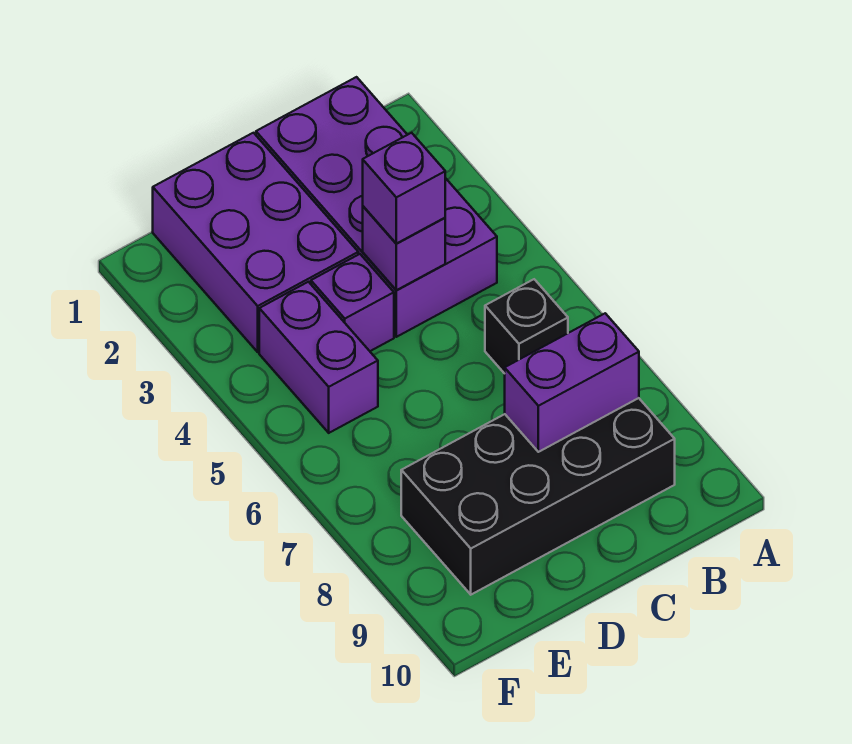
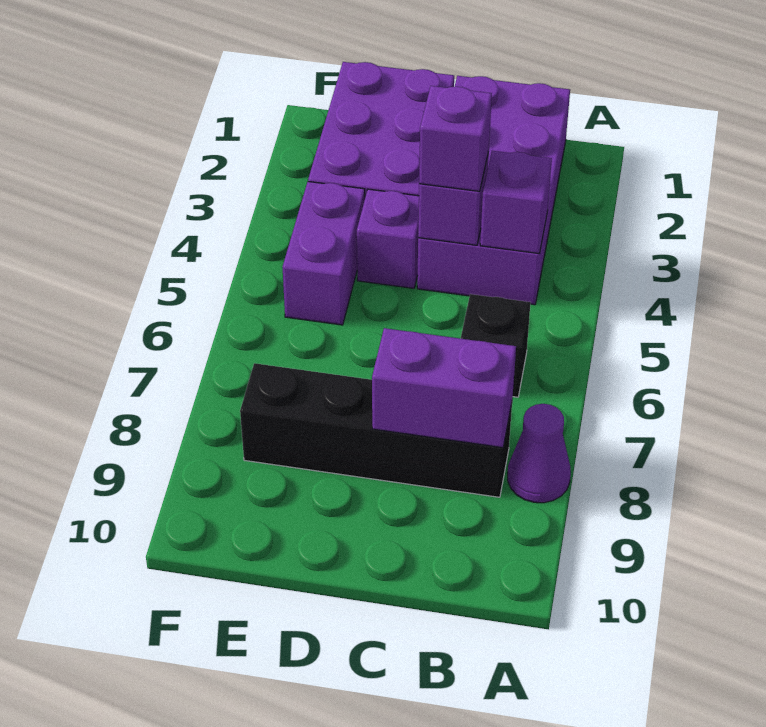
none -> purple cone A8 level 1
none -> purple brick B4 level 2
black brick B8:E9 level 1 -> black brick B8:E8 level 1

